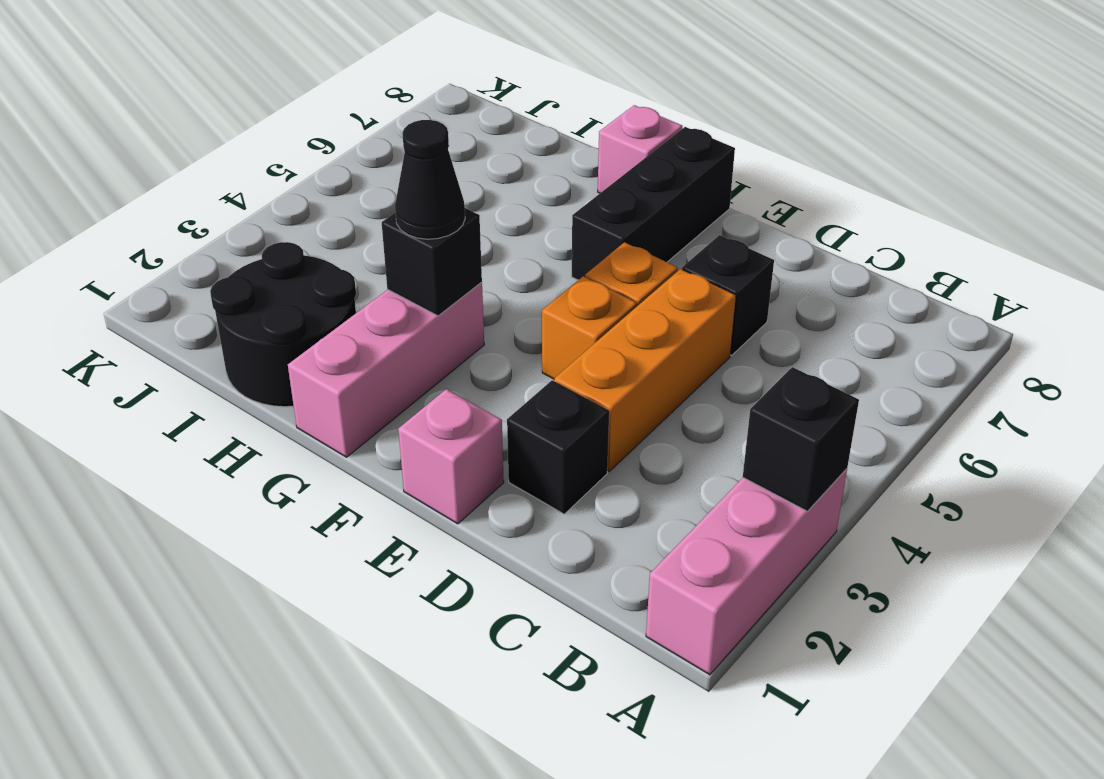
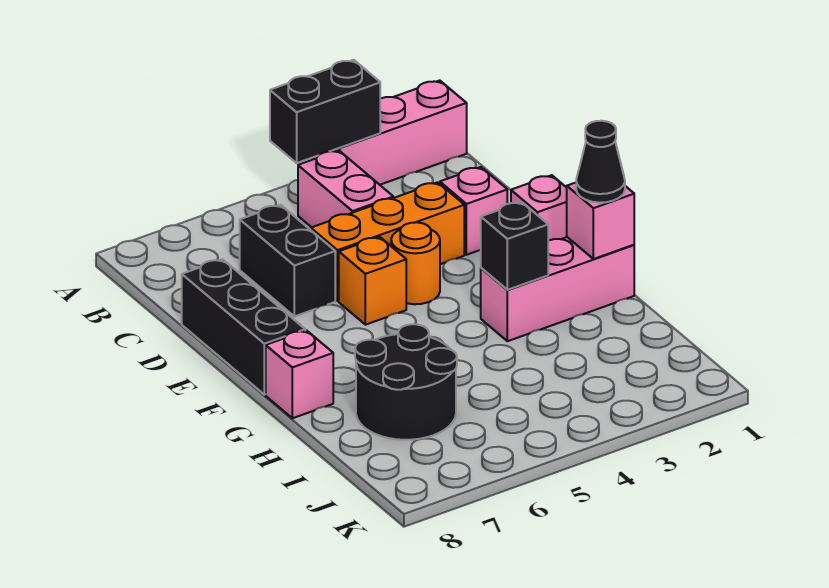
black brick A3 level 2 -> black brick A3:A4 level 2
none -> pink brick B4:C4 level 1
black brick D2 level 1 -> pink brick D2 level 1
black brick D6 level 1 -> black brick C6:D6 level 1
orange brick E4 level 1 -> orange round brick E4 level 1
black brick F6:F8 level 1 -> black brick D8:F8 level 1
none -> pink brick G1 level 2
black cone G3 level 3 -> black cone G1 level 3
black round brick H1:I2 level 1 -> black round brick H6:I7 level 1

